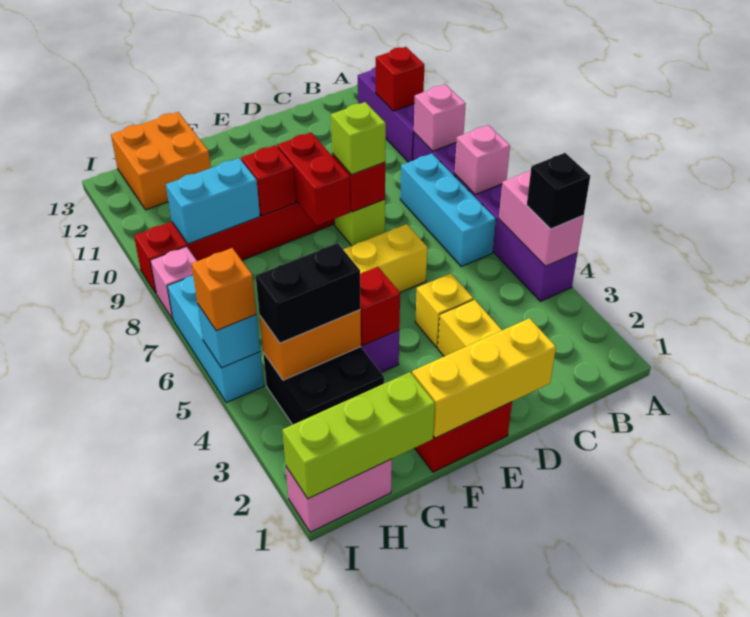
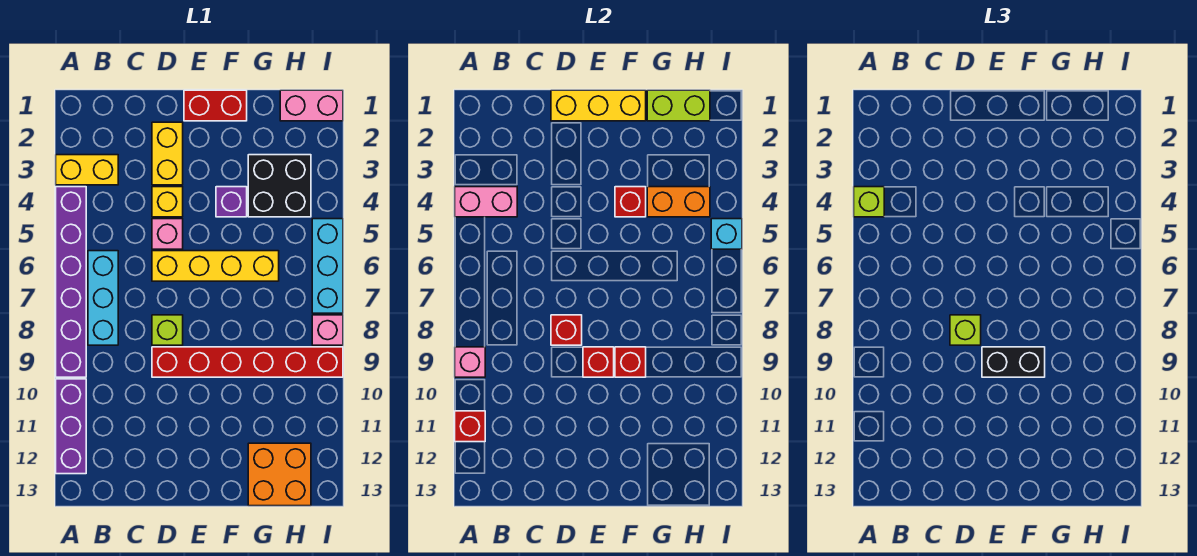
none -> yellow brick A3:B3 level 1
pink brick A4:A5 level 2 -> pink brick A4:B4 level 2
black brick A4 level 3 -> lime brick A4 level 3
pink brick A7 level 2 -> pink brick D5 level 1
red brick E8:E9 level 2 -> red brick E9 level 2
lime brick G1:I1 level 2 -> lime brick G1:H1 level 2
black brick G4:H4 level 3 -> black brick E9:F9 level 3
cyan brick G9:H9 level 2 -> none
orange brick I5 level 3 -> none

